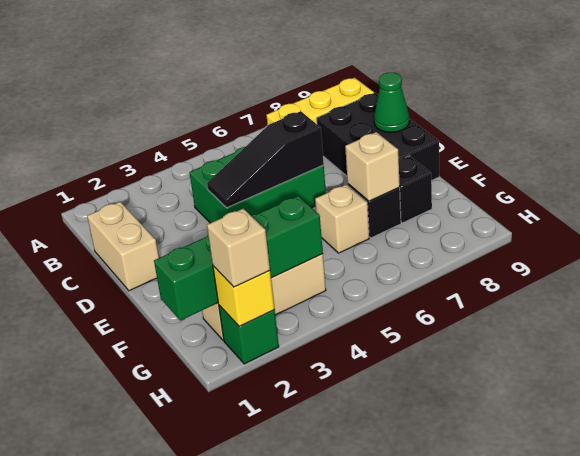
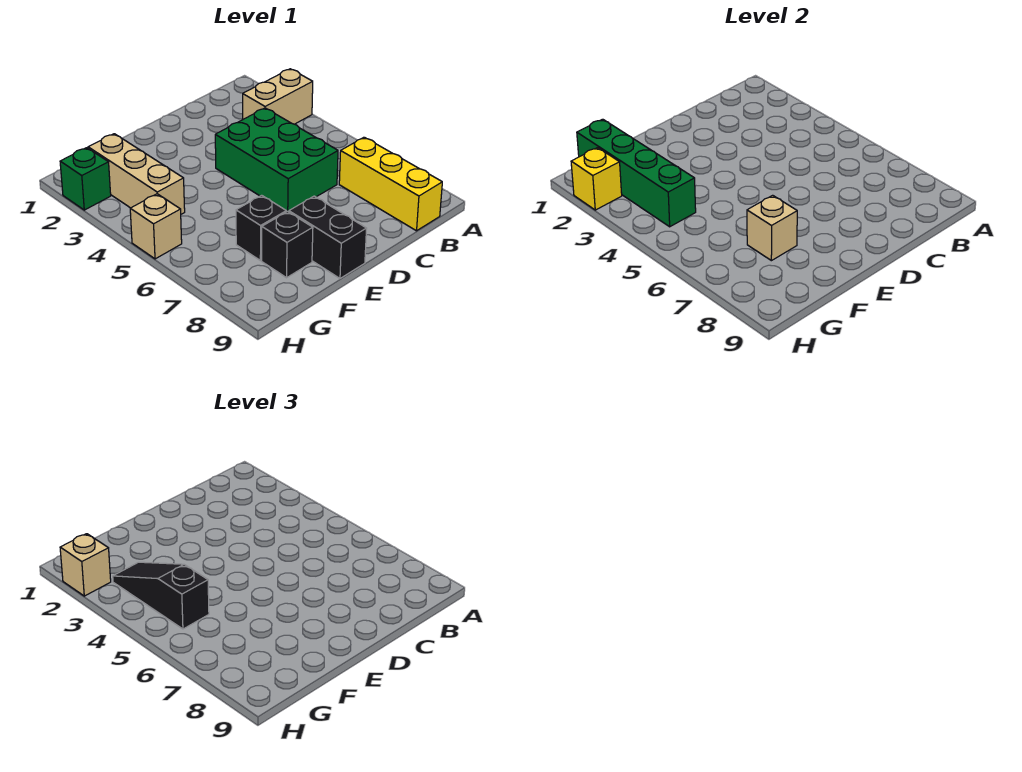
tan brick C1:D1 level 1 -> tan brick A3:B3 level 1
black brick C8:E9 level 1 -> black brick E8:E9 level 1
black slope D4:D6 level 2 top 6 -> black slope G3:G5 level 3 top 5
green cone D9 level 2 -> none
tan brick F6 level 1 -> tan brick H5 level 1

